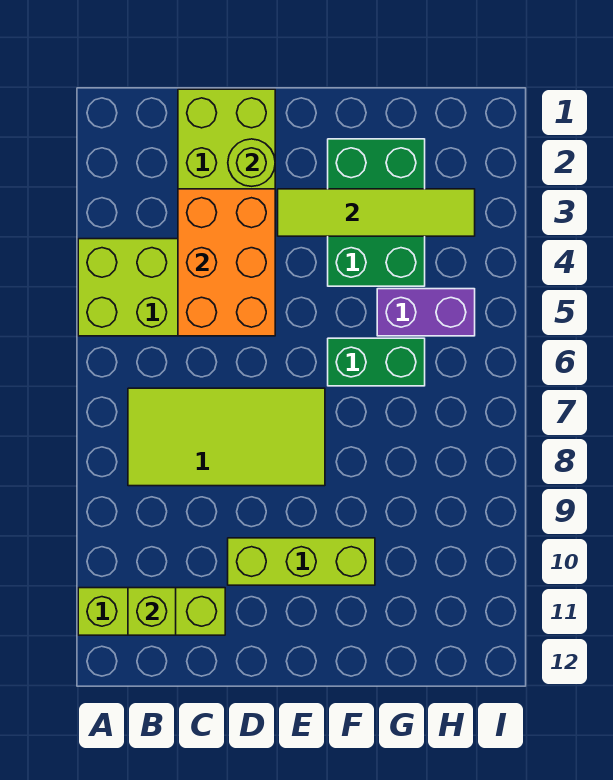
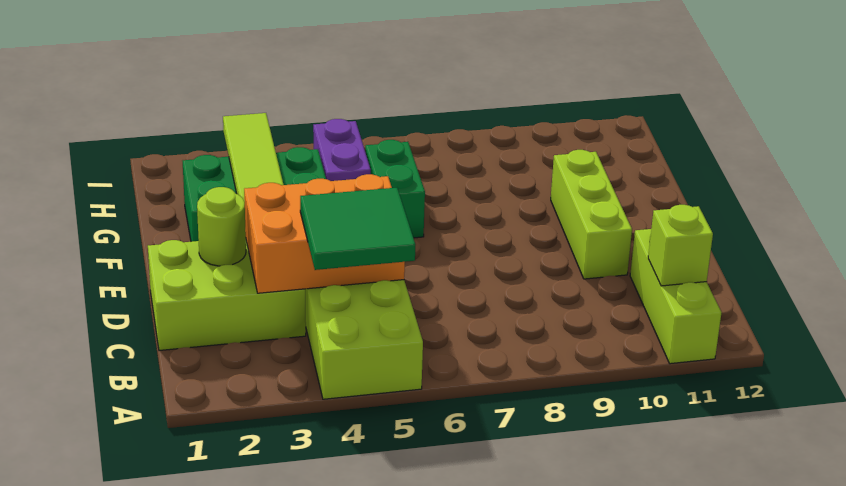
none -> green tile B4:C5 level 3
lime tile B7:E8 level 1 -> none

